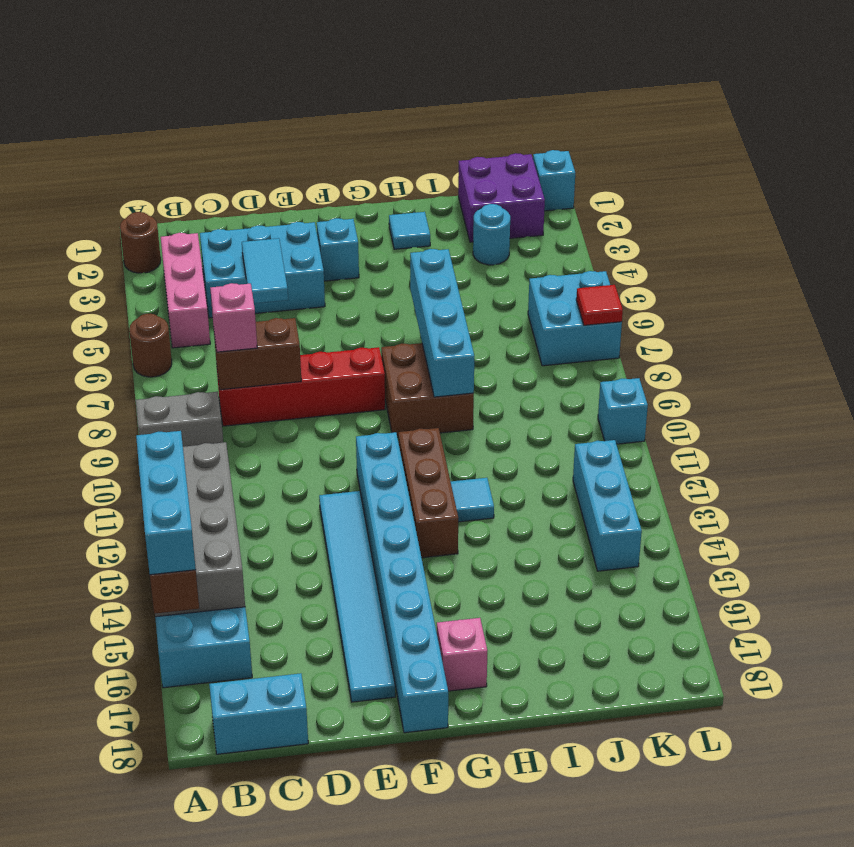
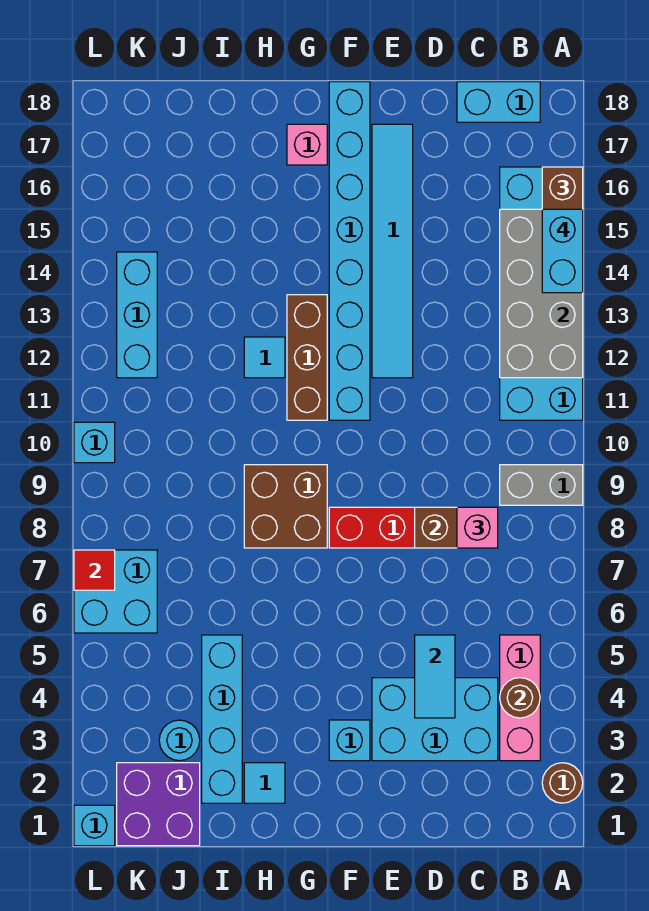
brown round brick A6 level 1 -> brown round brick B4 level 2
cyan brick A14:A16 level 4 -> cyan brick A14:A15 level 4
cyan brick H6:H9 level 2 -> cyan brick I2:I5 level 1

